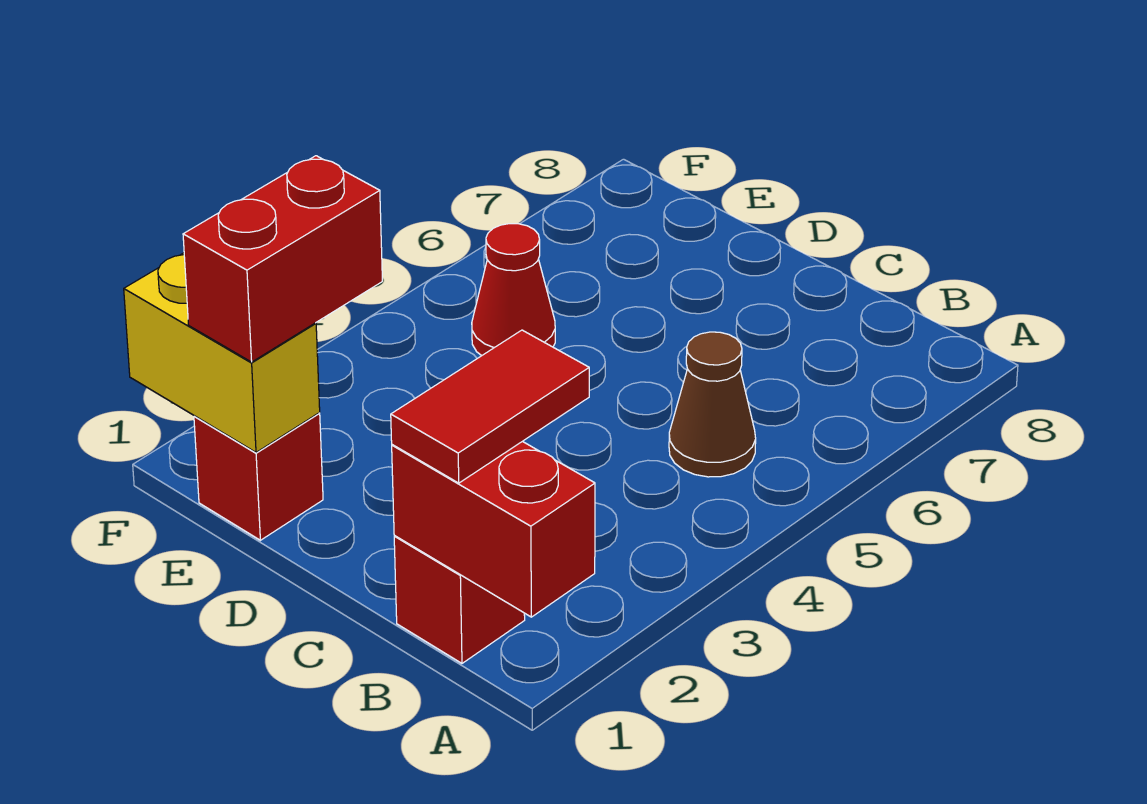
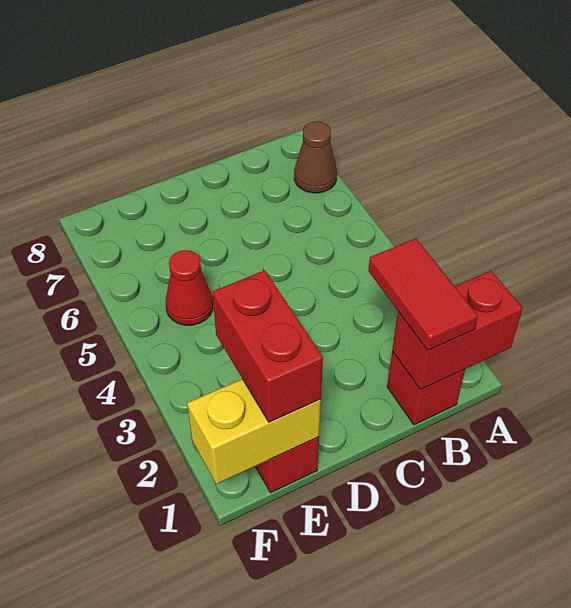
brown cone B5 level 1 -> brown cone A7 level 1

